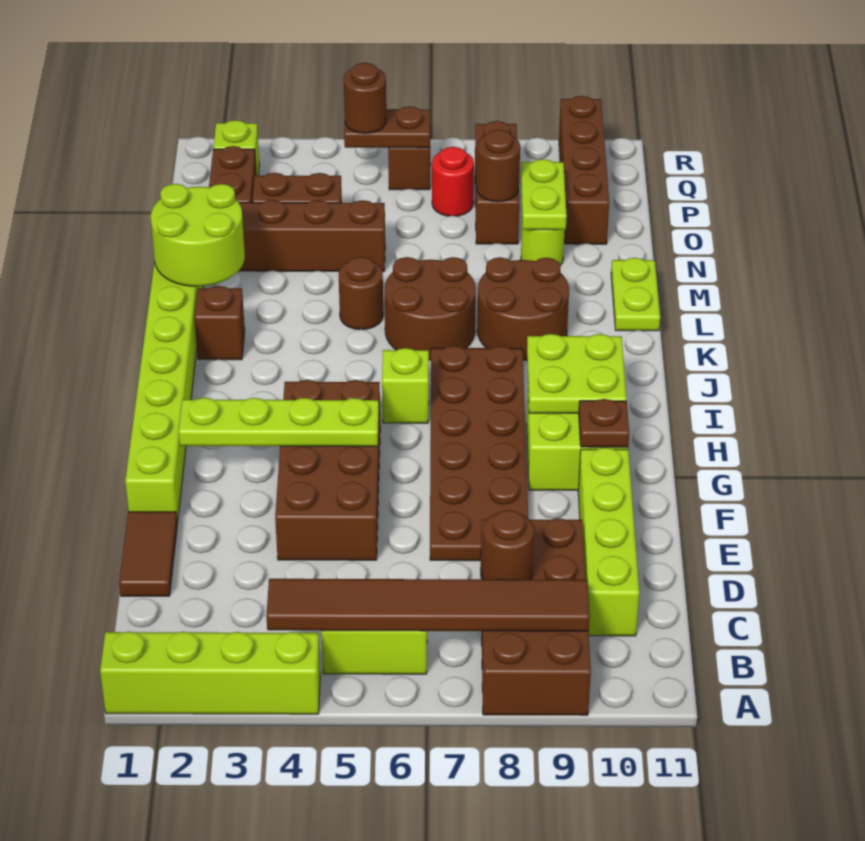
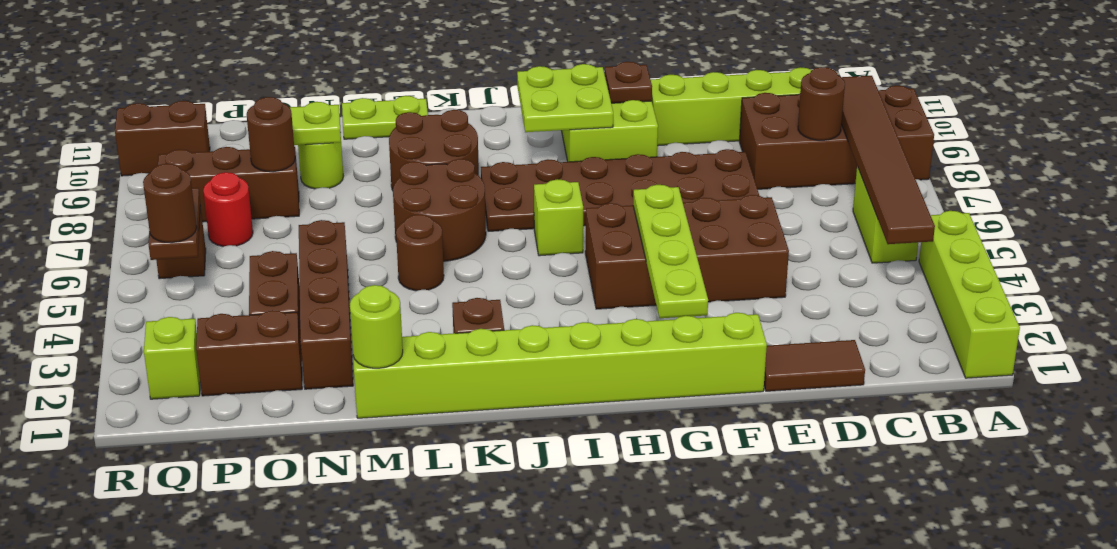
lime round brick L1:M2 level 2 -> lime round brick M1 level 2
brown brick O10:R10 level 1 -> brown brick Q10:R10 level 1

